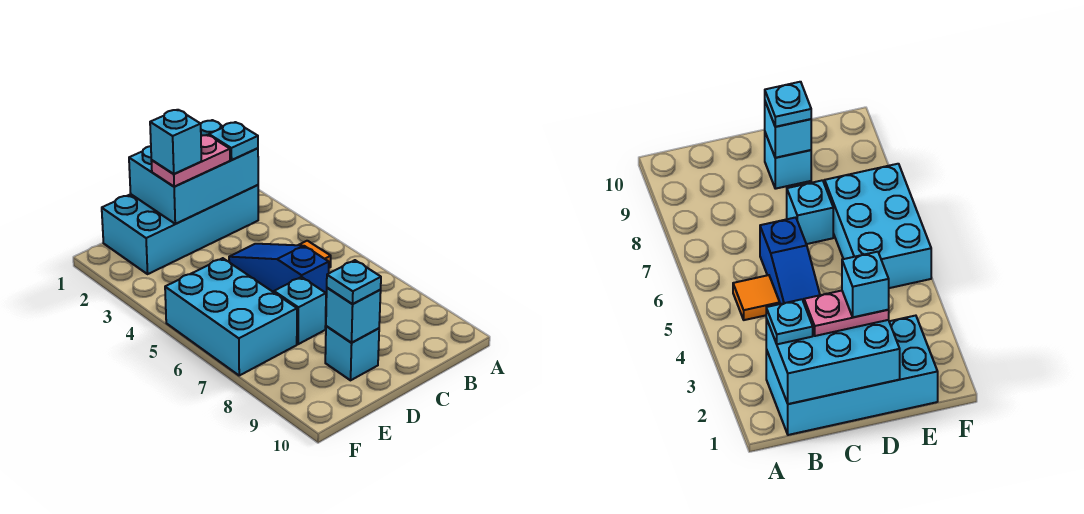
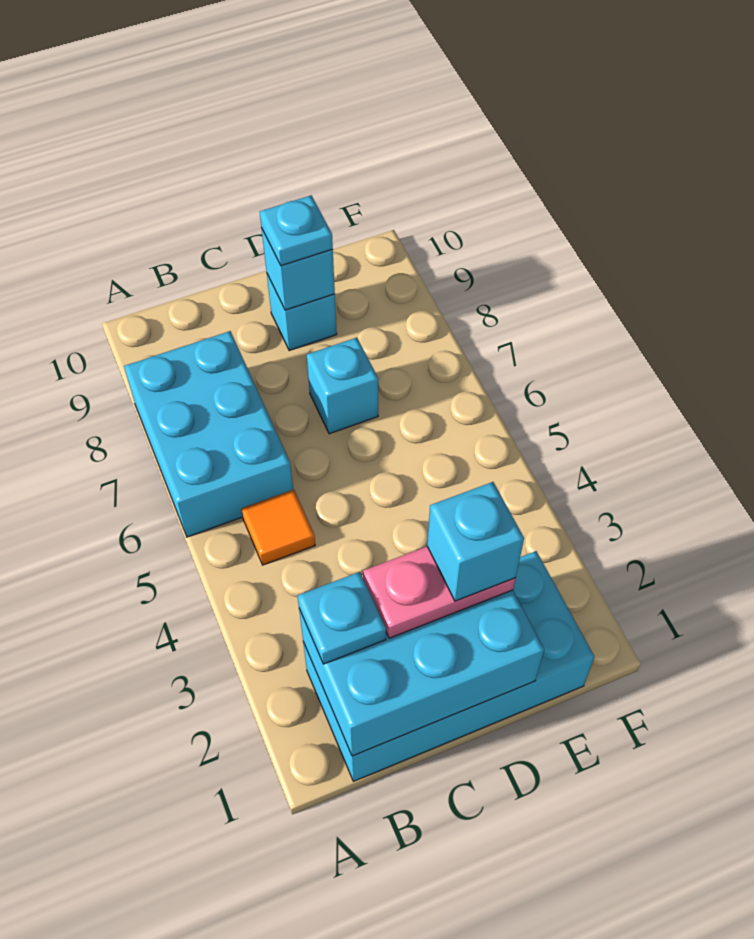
blue slope C4:C6 level 1 top 6 -> none
cyan brick E5:F7 level 1 -> cyan brick A6:B8 level 1

